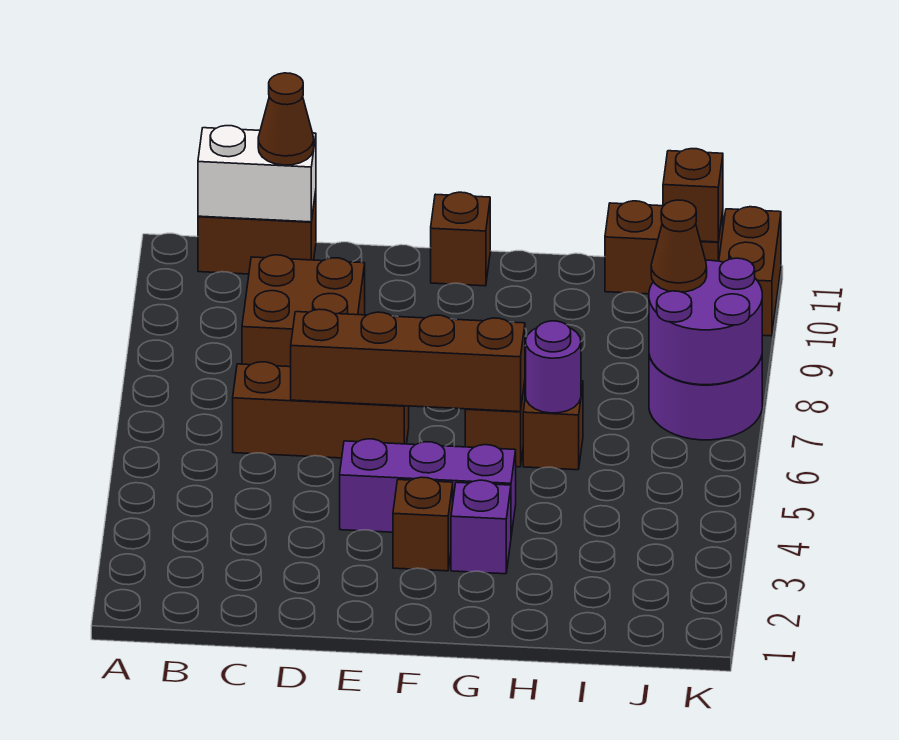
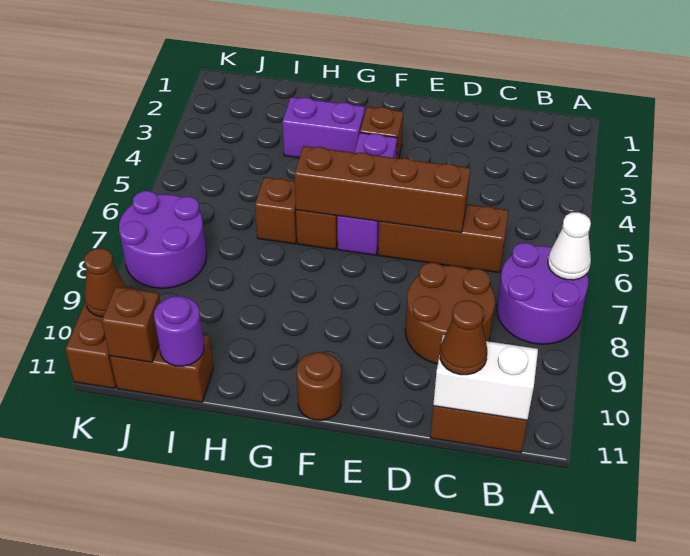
none -> white cone A7 level 2
brown brick C8:D9 level 1 -> brown round brick C8:D9 level 1
purple brick E4:G4 level 1 -> purple brick F4:F6 level 1
brown brick F11 level 1 -> brown round brick F11 level 1
purple brick G3 level 1 -> purple brick G3:H3 level 1
purple round brick H6 level 2 -> purple round brick I11 level 2
purple round brick J7:K8 level 2 -> purple round brick A7:B8 level 1
brown cone J8 level 3 -> brown cone K10 level 2

